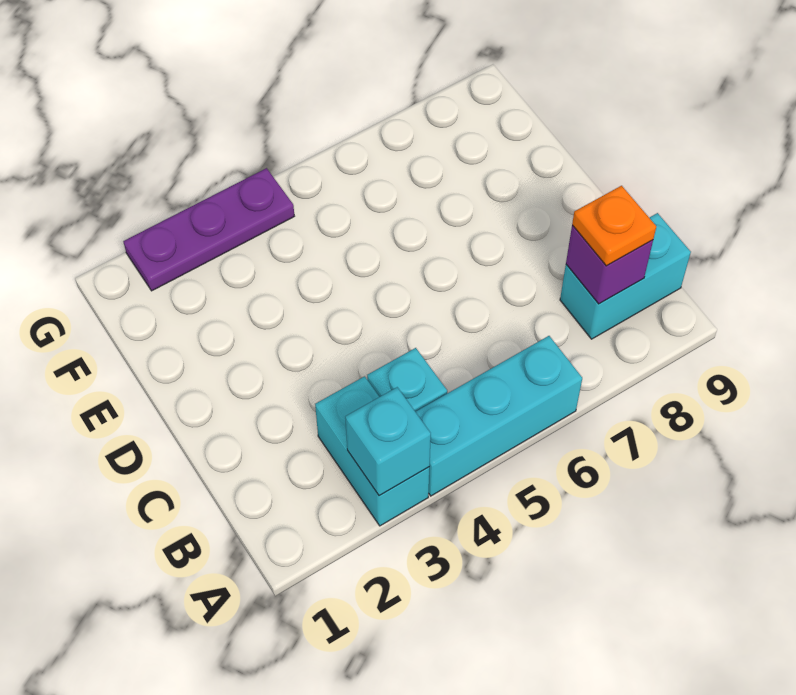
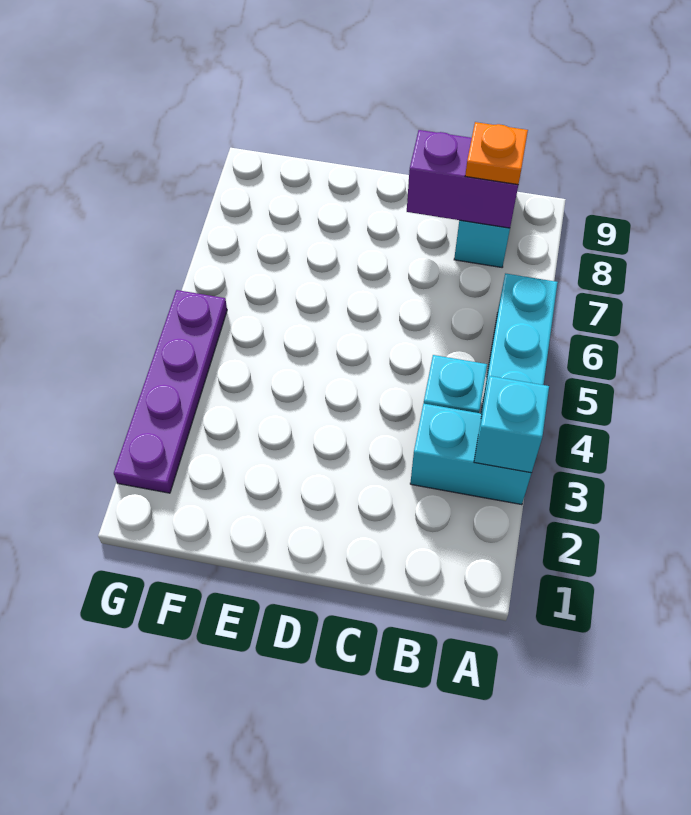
purple brick B8 level 2 -> purple brick B8:C8 level 2
purple plate G2:G4 level 1 -> purple plate G2:G5 level 1

